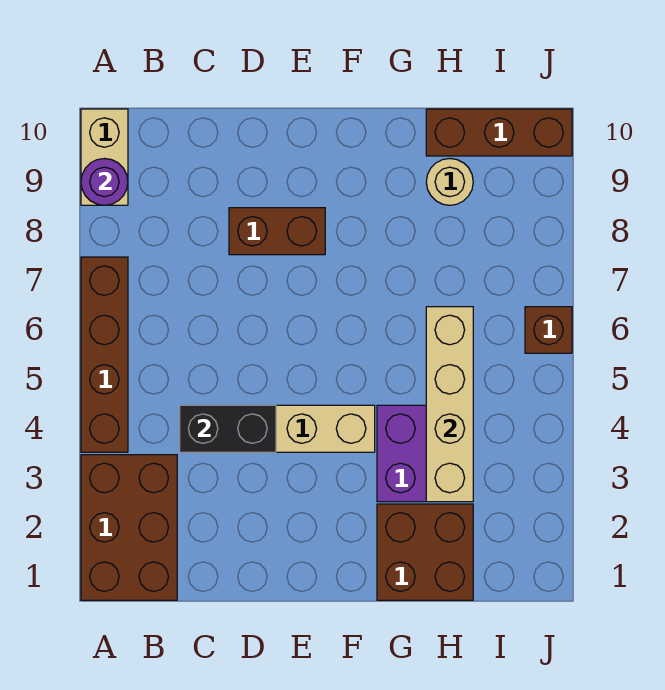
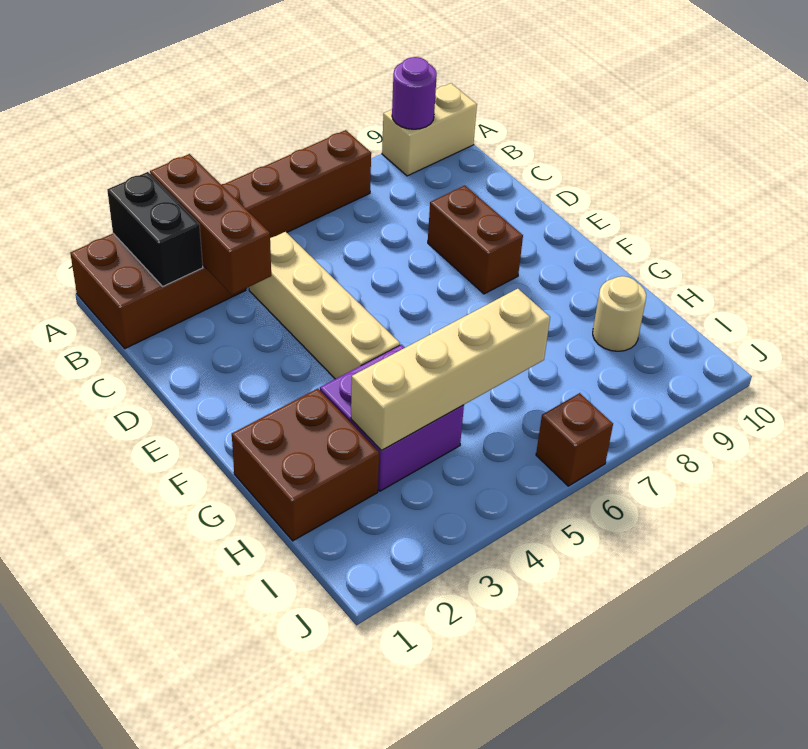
black brick C4:D4 level 2 -> black brick A2:B2 level 2
brown brick H10:J10 level 1 -> brown brick A3:C3 level 2

